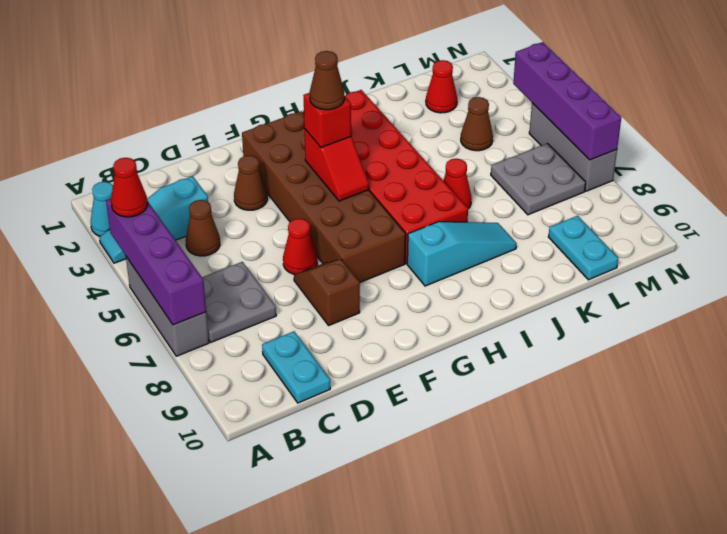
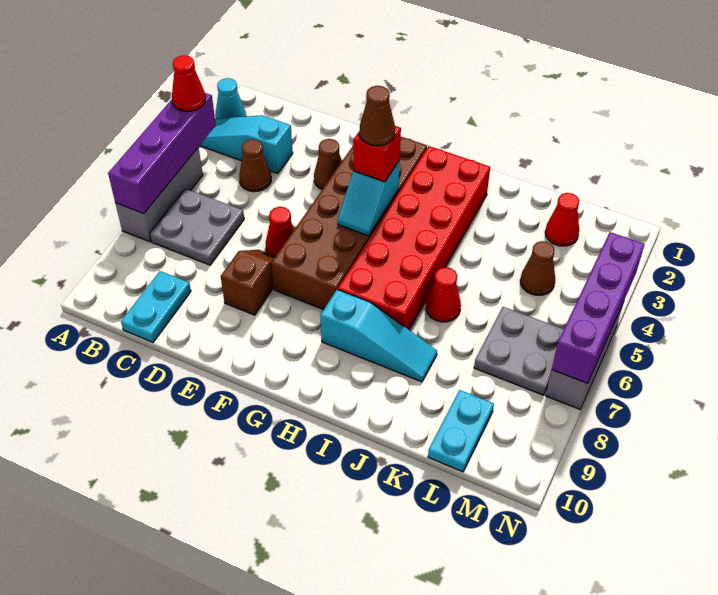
red slope G4:G5 level 2 top 4 -> cyan slope G4:G5 level 2 top 4

